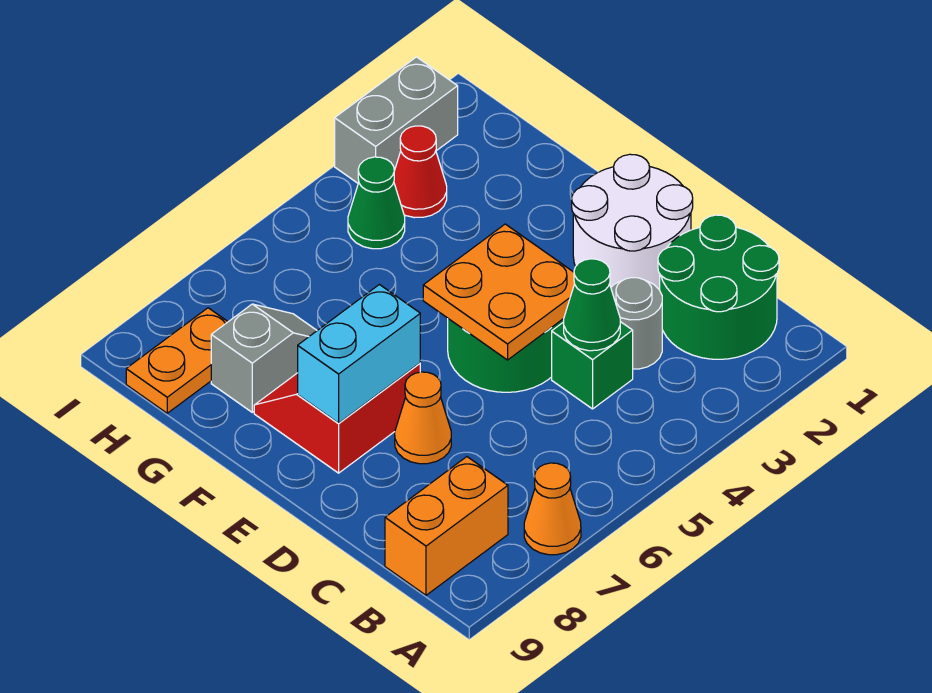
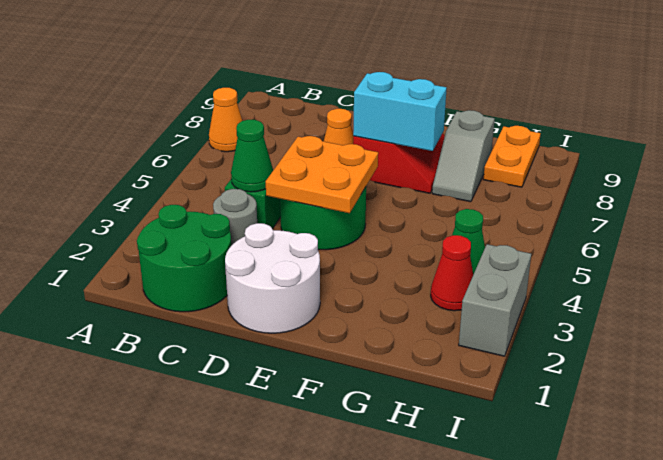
orange brick B8:B9 level 1 -> none
cyan brick E7:E8 level 2 -> cyan brick E7:F7 level 2

